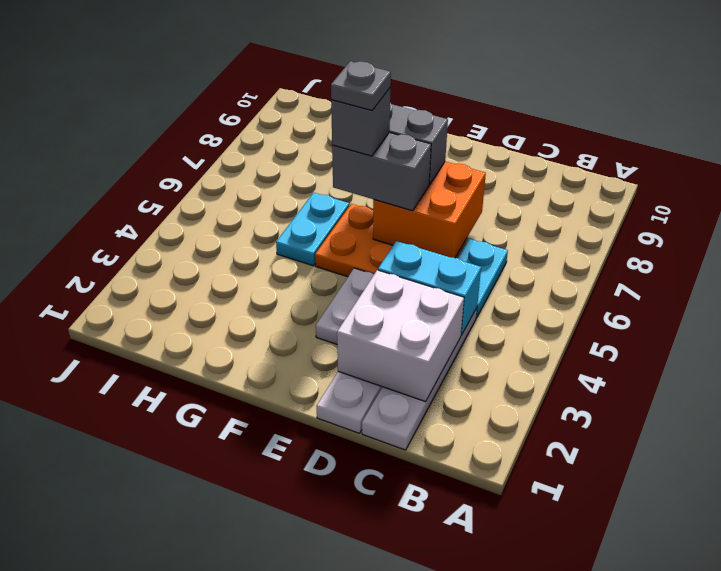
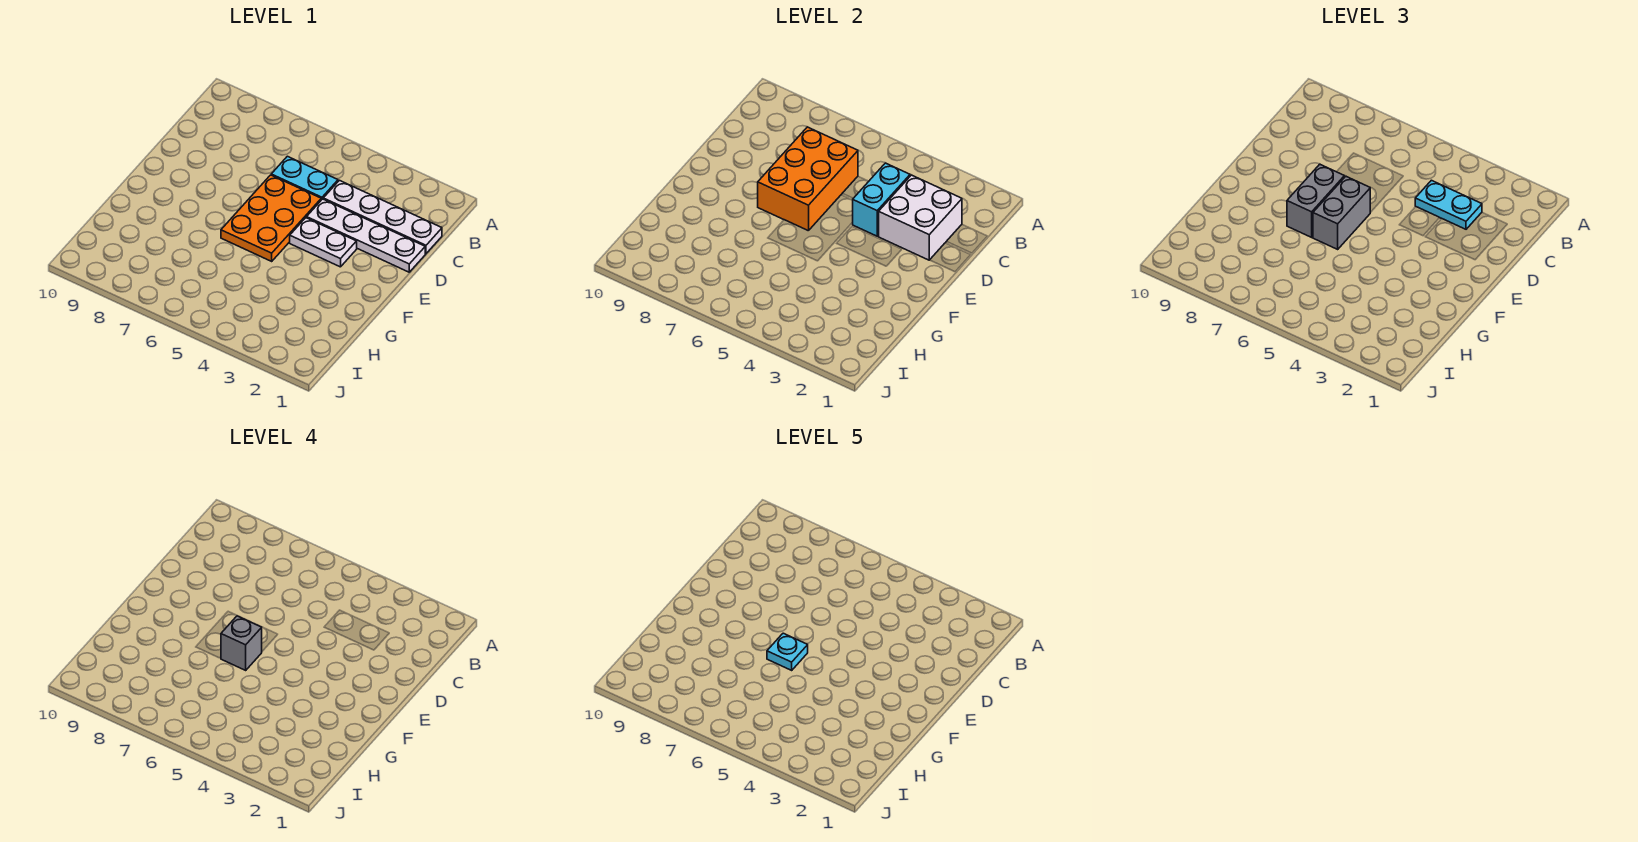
orange brick D6:E7 level 2 -> orange brick C6:E7 level 2
grey plate F6 level 5 -> cyan plate F6 level 5
cyan plate G5:G6 level 1 -> cyan plate C3:C4 level 3

